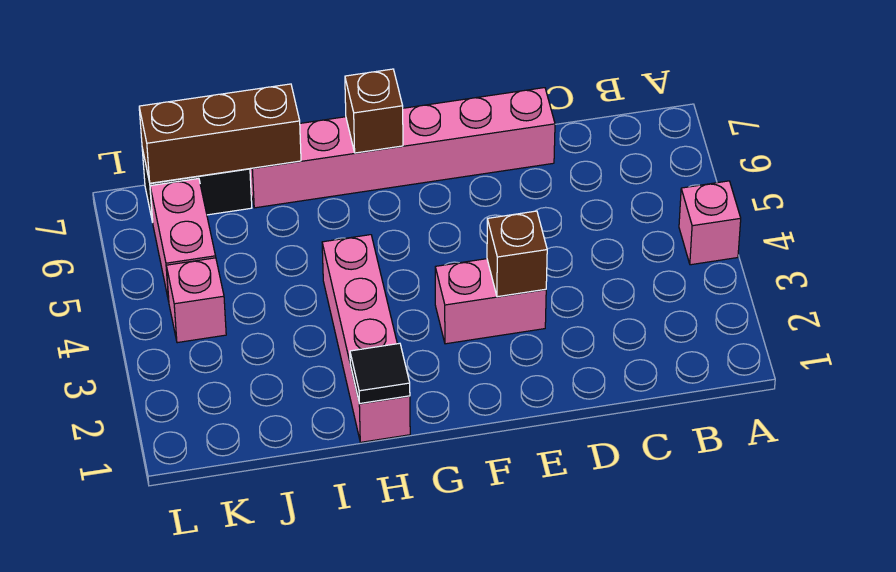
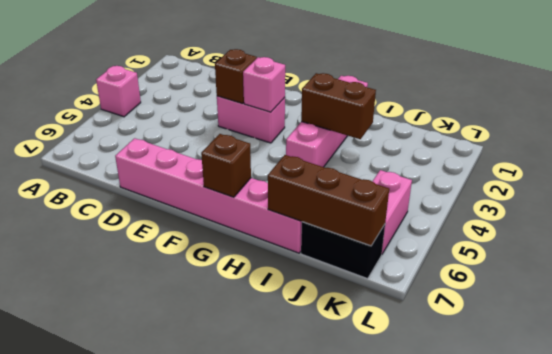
black tile H1 level 2 -> none
none -> brown brick H3:I3 level 2
pink brick K4 level 1 -> pink brick F3 level 2

